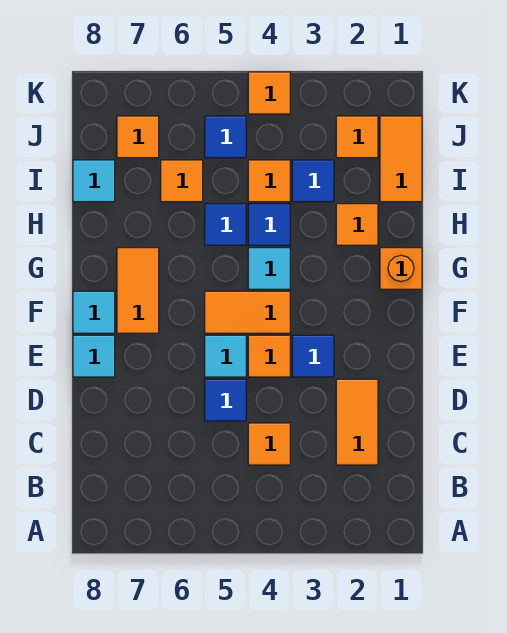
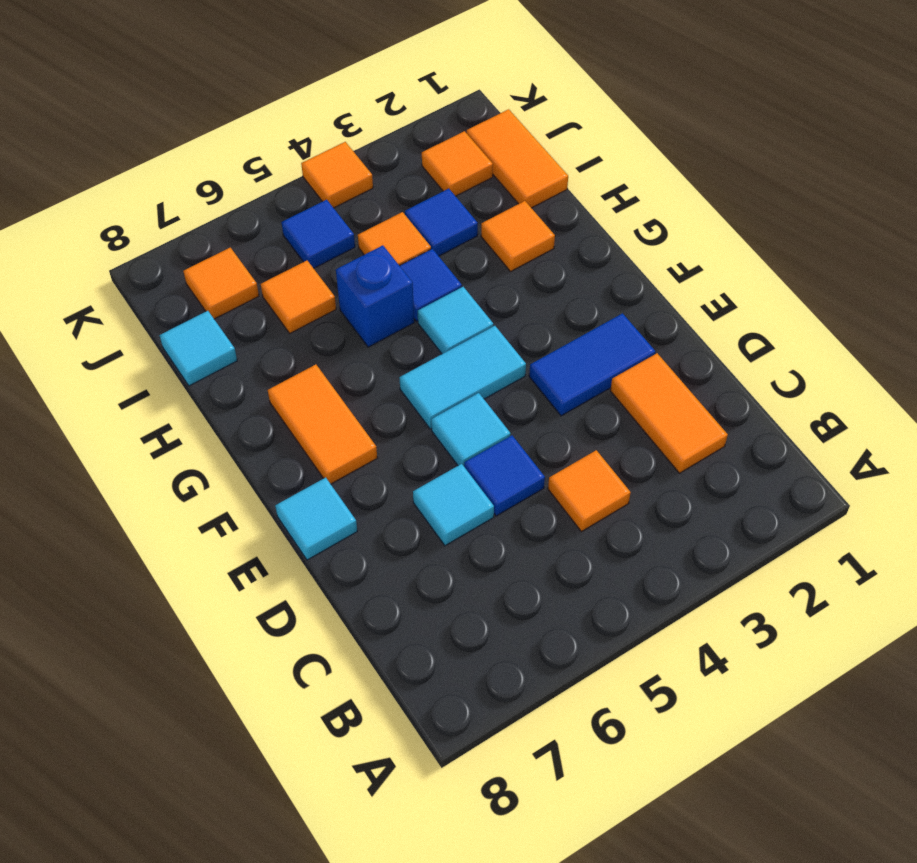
blue tile E3 level 1 -> blue tile E2:E3 level 1
orange tile E4 level 1 -> none
orange tile F4:F5 level 1 -> cyan tile F4:F5 level 1
cyan tile F8 level 1 -> cyan tile D6 level 1
orange brick G1 level 1 -> none
blue tile H5 level 1 -> blue brick H5 level 1

